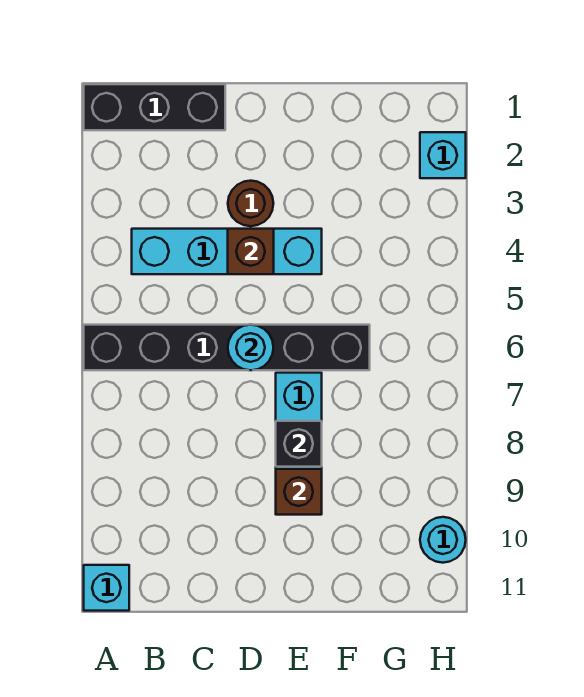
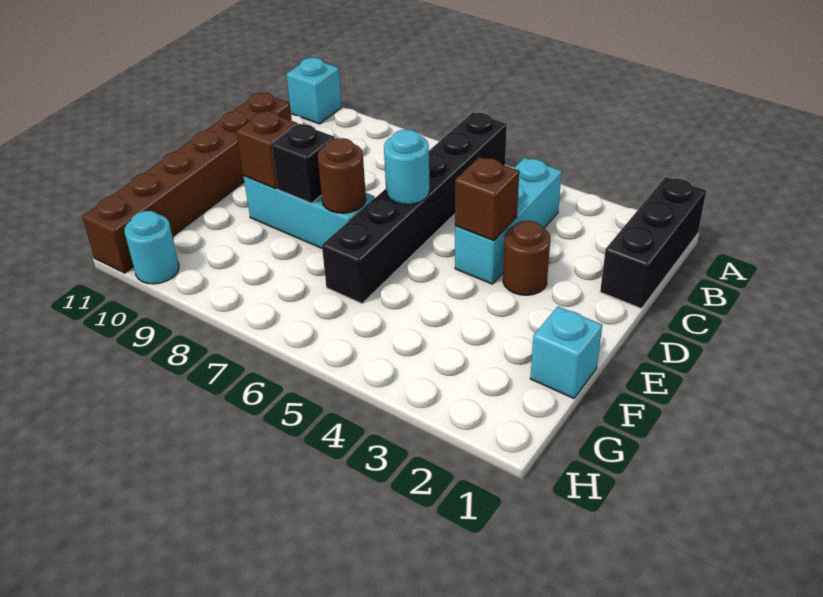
cyan brick B4:E4 level 1 -> cyan brick B4:D4 level 1
none -> brown brick C11:H11 level 1
none -> brown round brick E7 level 2
cyan brick H2 level 1 -> cyan brick F1 level 1

